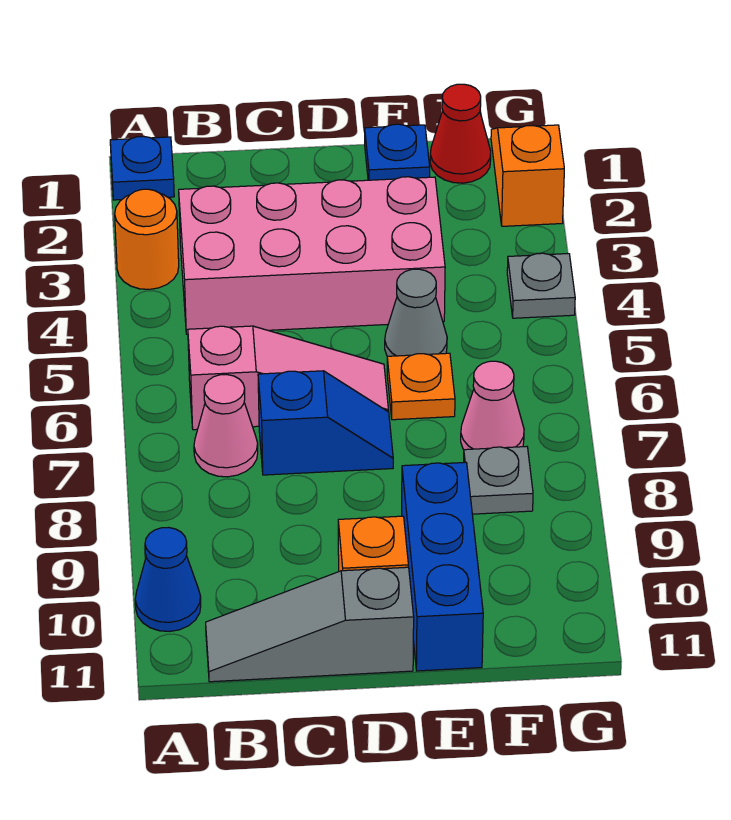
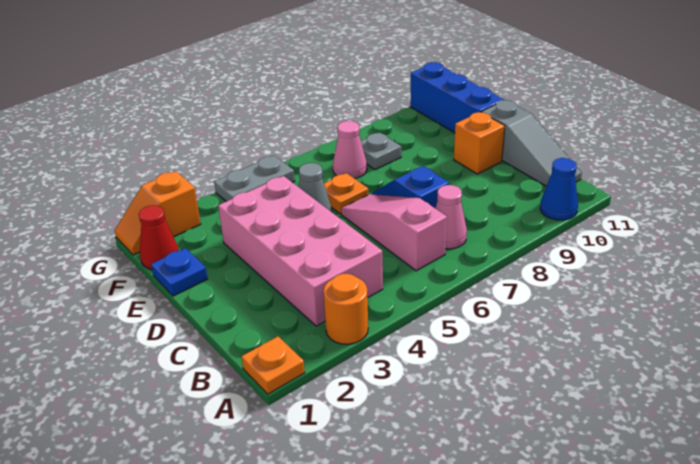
blue plate A1 level 1 -> orange plate A1 level 1
blue brick E9:E11 level 1 -> blue brick E11:G11 level 1
grey plate G4 level 1 -> grey plate G4:G5 level 1

